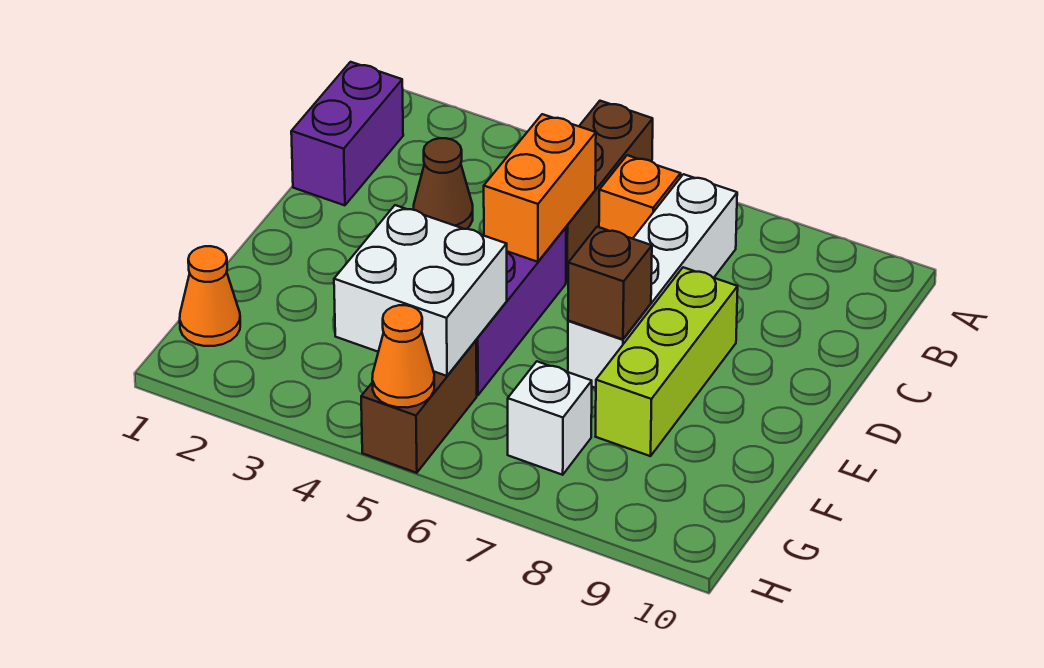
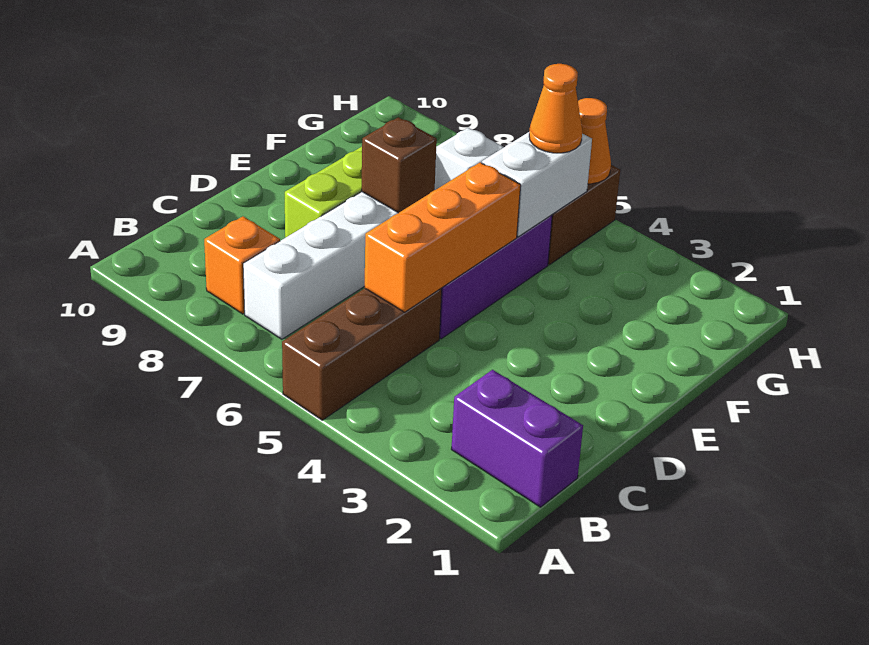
purple brick B1:C1 level 1 -> purple brick B1:B2 level 1
orange brick B6 level 1 -> orange brick B8 level 1
brown cone C3 level 1 -> none
orange brick C5:D5 level 2 -> orange brick C5:E5 level 2
white brick F4:G5 level 2 -> white brick F5:G5 level 2
orange cone G1 level 1 -> orange cone G5 level 3

